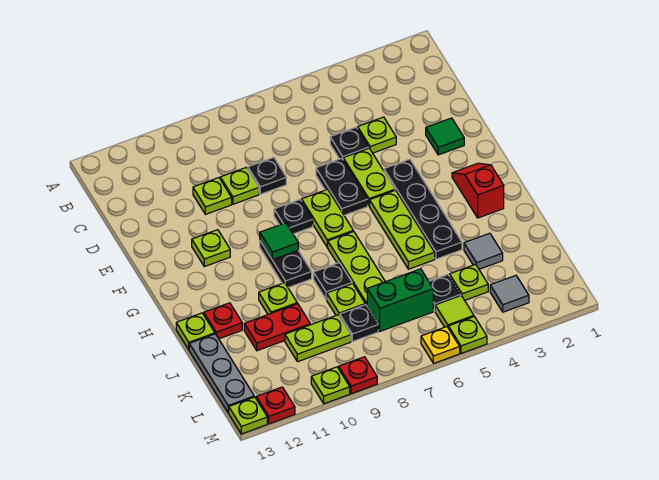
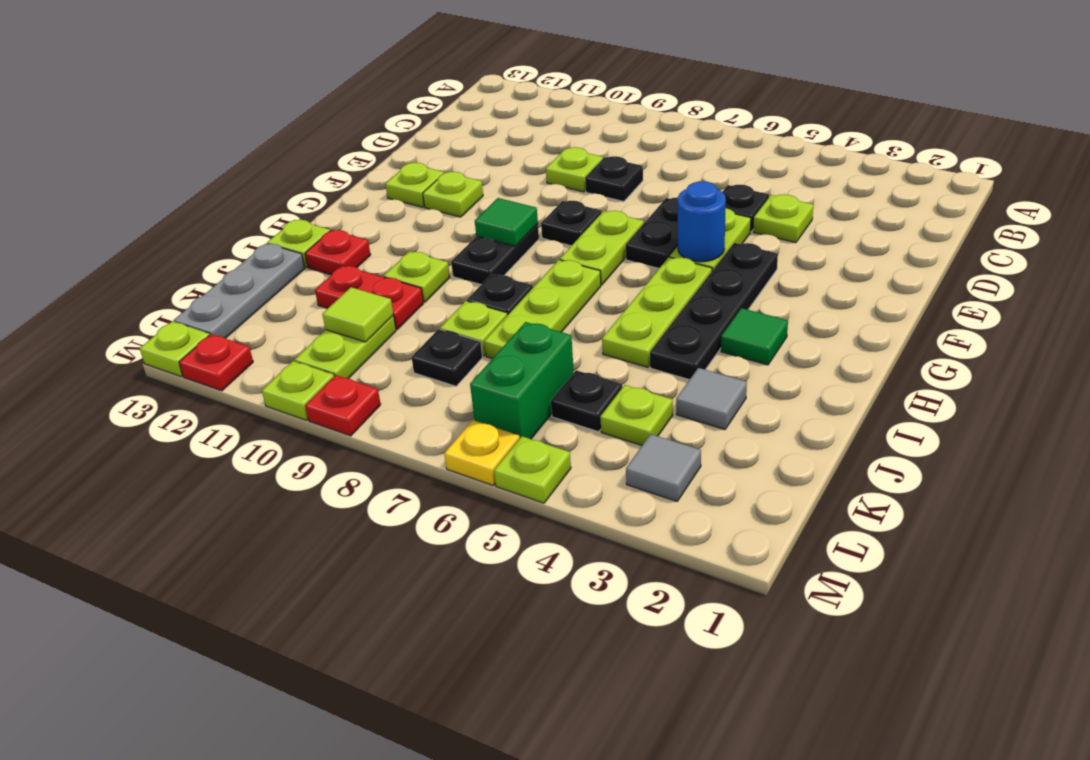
lime plate D10 level 1 -> lime plate F12 level 1
green tile E2 level 1 -> green tile H3 level 1
none -> blue round brick F5 level 2
red slope G2:H2 level 1 top H -> none
green brick K6:K7 level 1 -> green brick K6:L6 level 1
lime plate K9:K10 level 1 -> lime plate K10:L10 level 1
lime tile L5 level 1 -> lime tile K10 level 2

